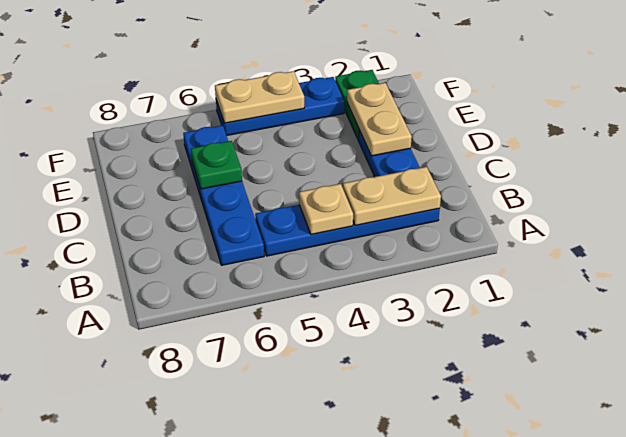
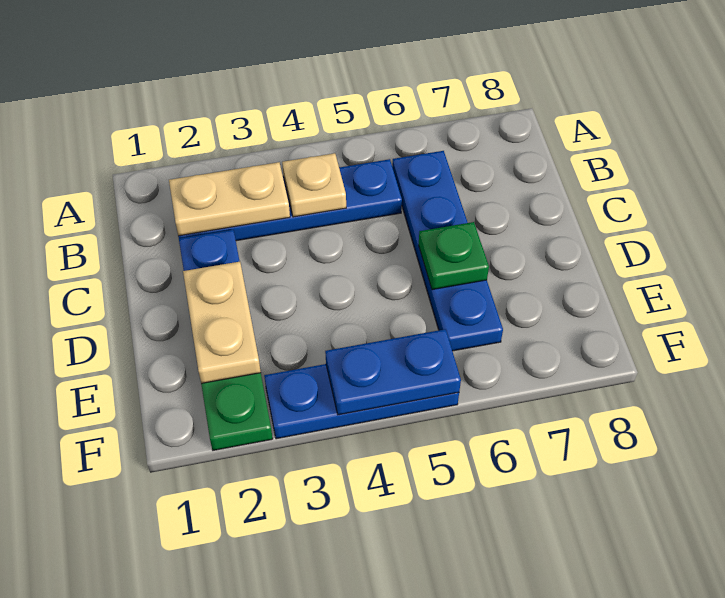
tan plate F4:F5 level 2 -> blue plate F4:F5 level 2

